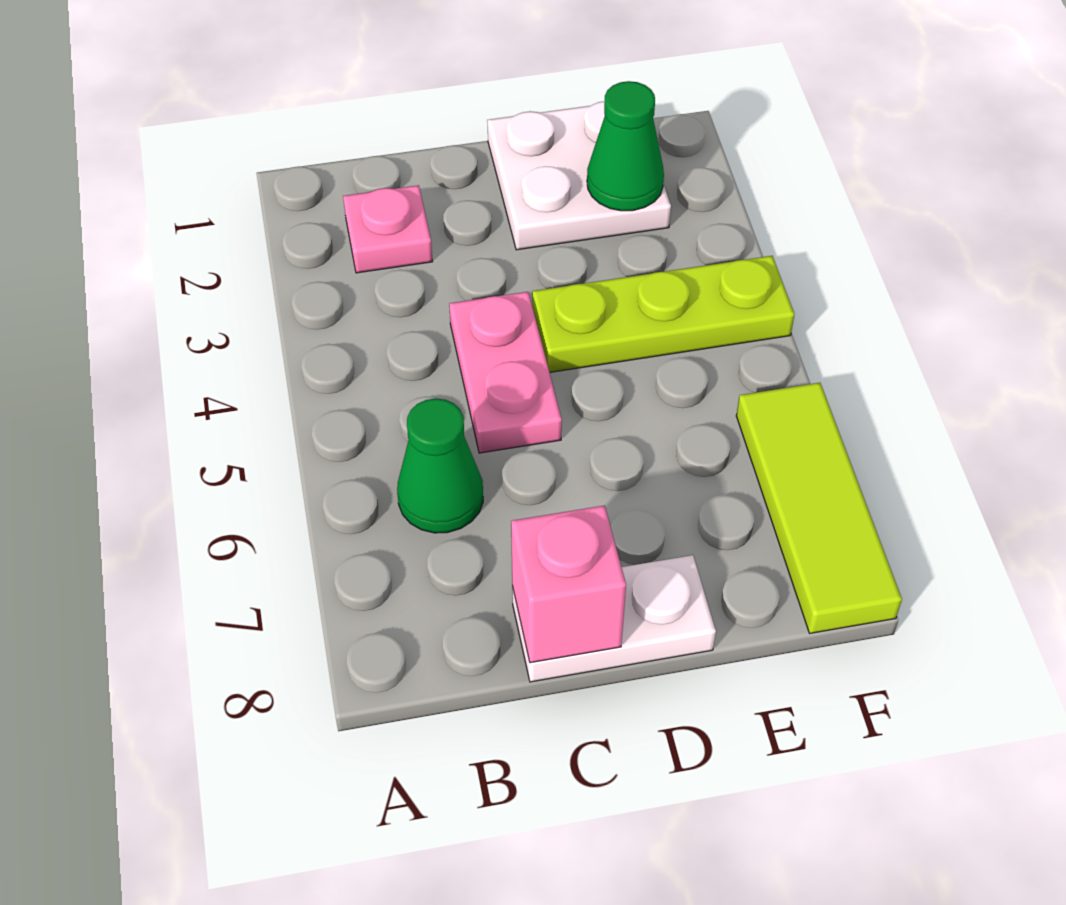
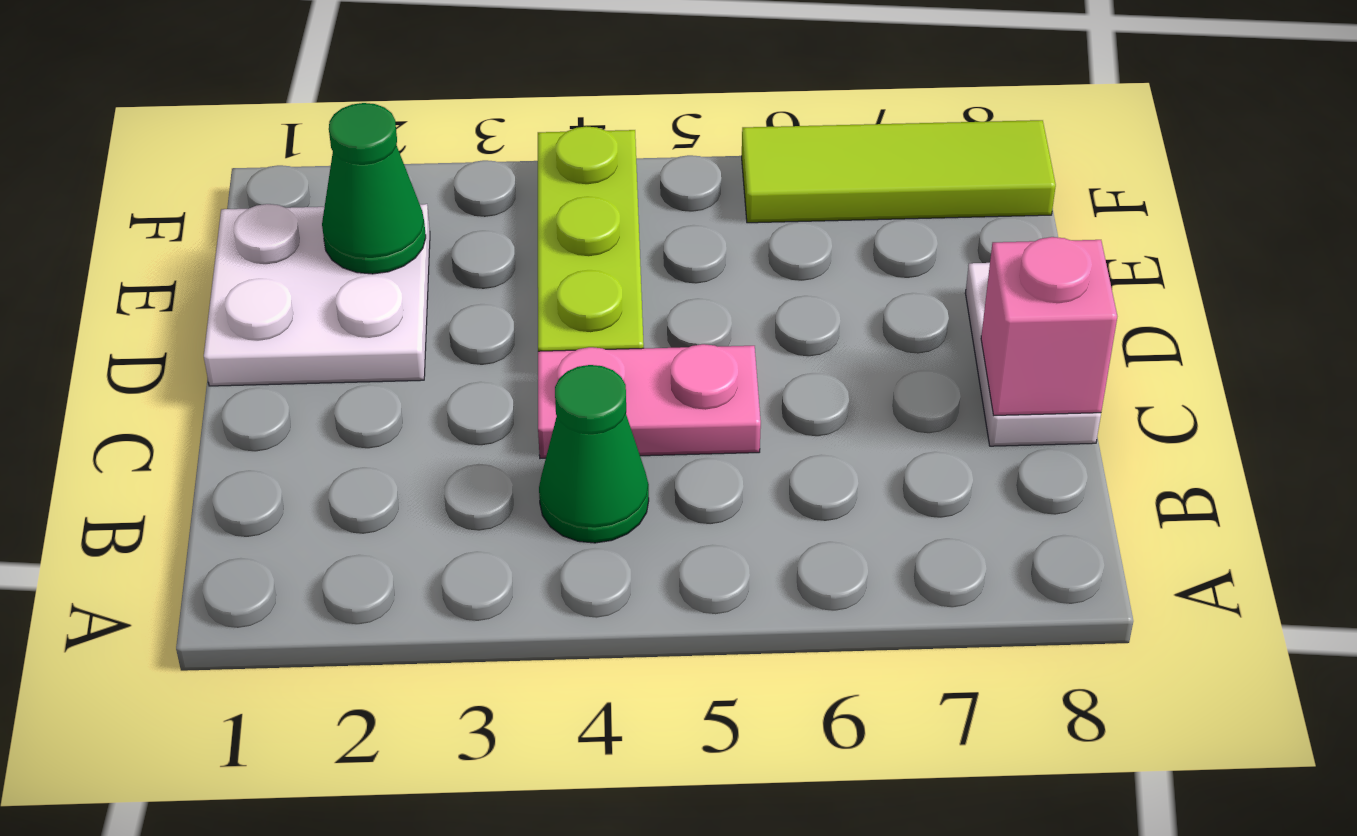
pink plate B2 level 1 -> none
green cone B6 level 1 -> green cone B4 level 1

